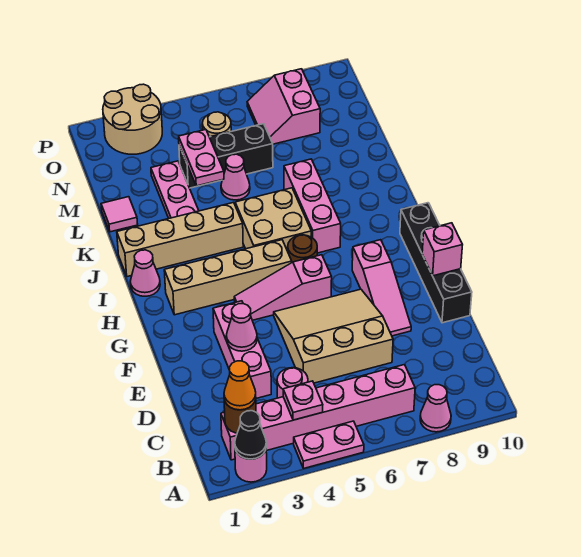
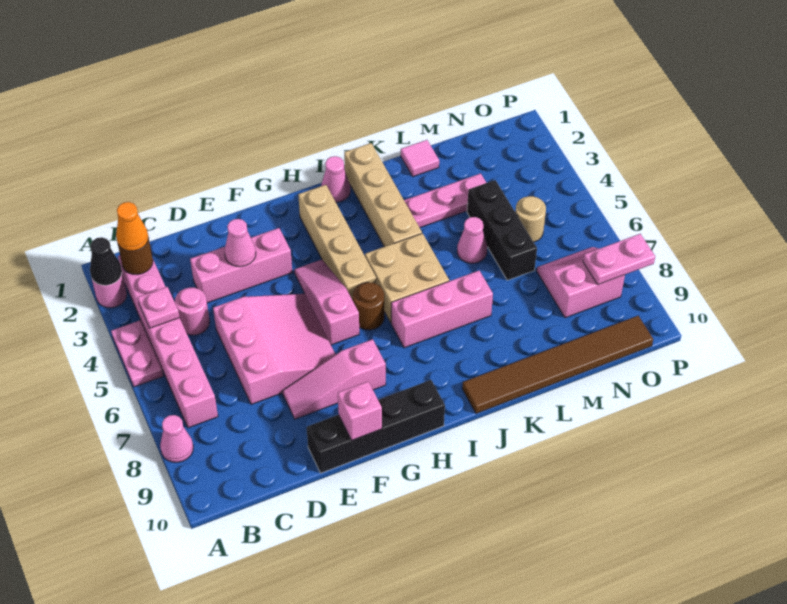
tan slope D5:F7 level 1 top D -> pink slope D5:F7 level 1 top D
none -> brown tile J10:O10 level 1
pink plate L4:M4 level 2 -> pink plate O8:P8 level 2
tan round brick O2:P3 level 1 -> none

